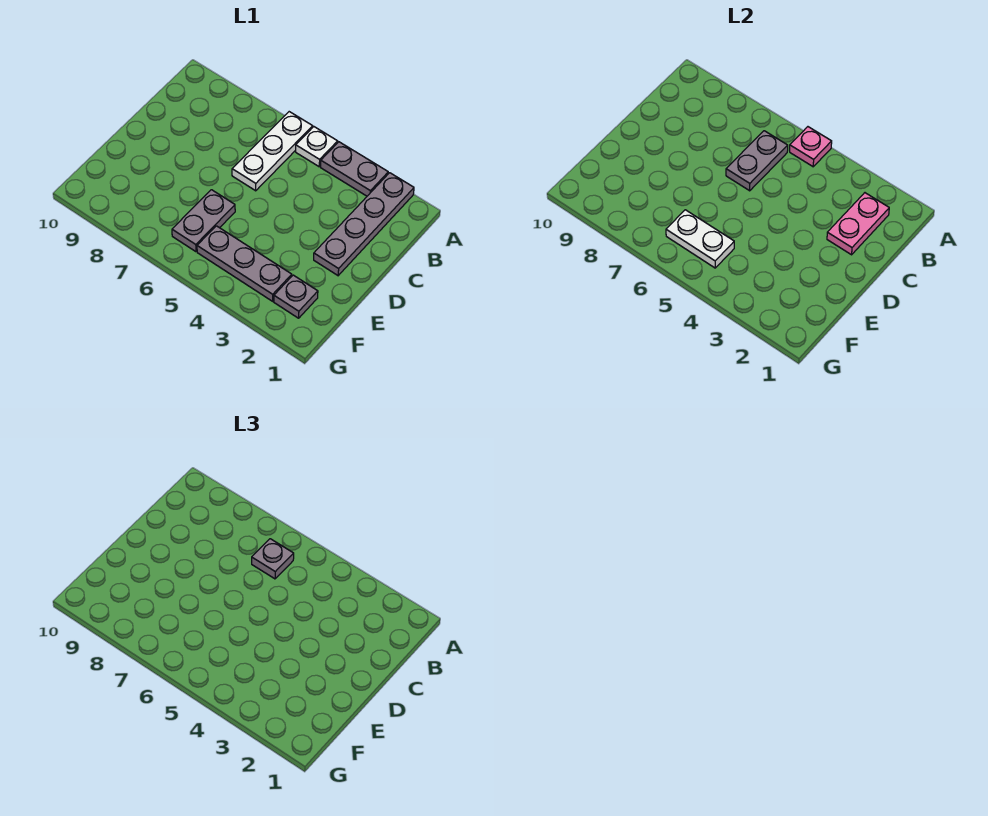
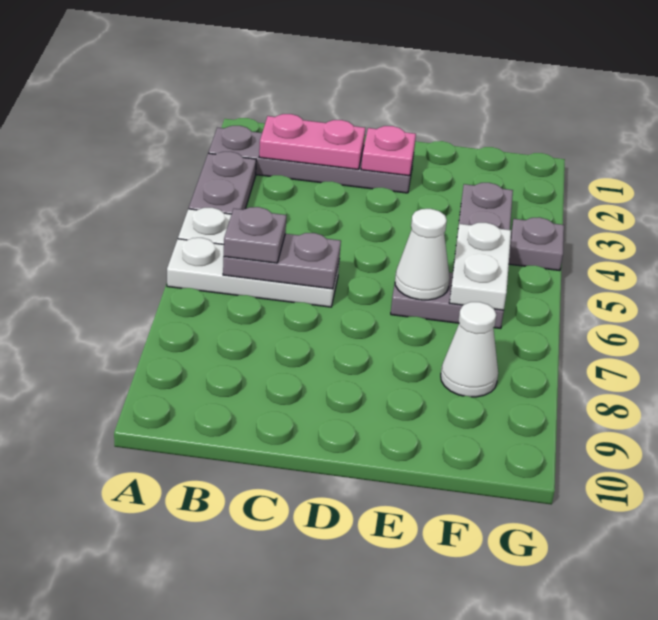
pink plate A5 level 2 -> pink plate D2 level 2
none -> white cone E6 level 2
grey plate F2 level 1 -> grey plate G4 level 1
none -> white cone F8 level 1

